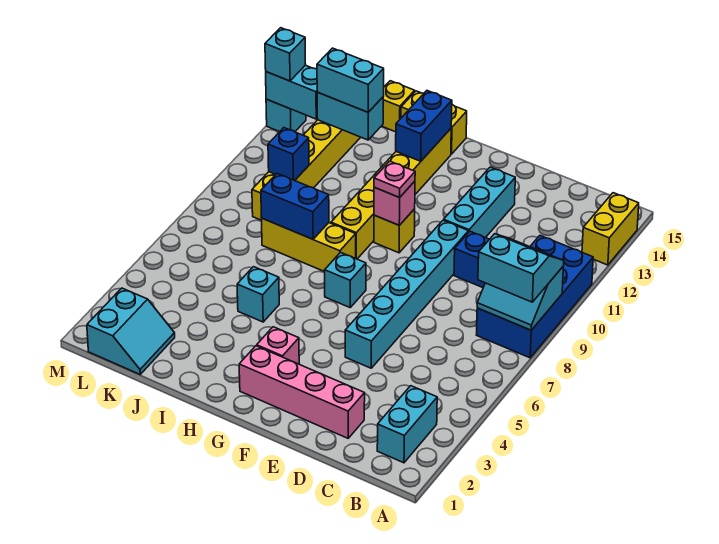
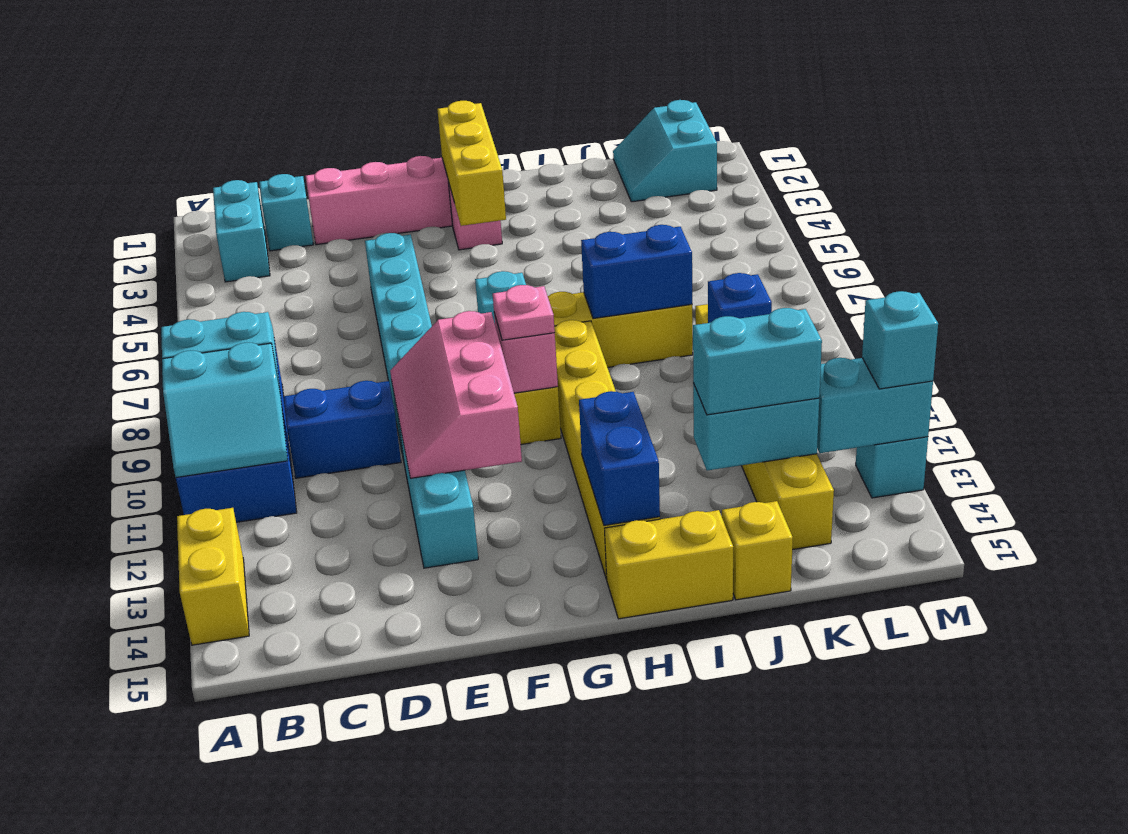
cyan slope A8:B9 level 3 top 8 -> cyan slope A10:B11 level 2 top 10
none -> pink slope E10:F12 level 2 top F
none -> yellow brick G2:G4 level 2
cyan brick I5 level 1 -> cyan brick C2 level 1

